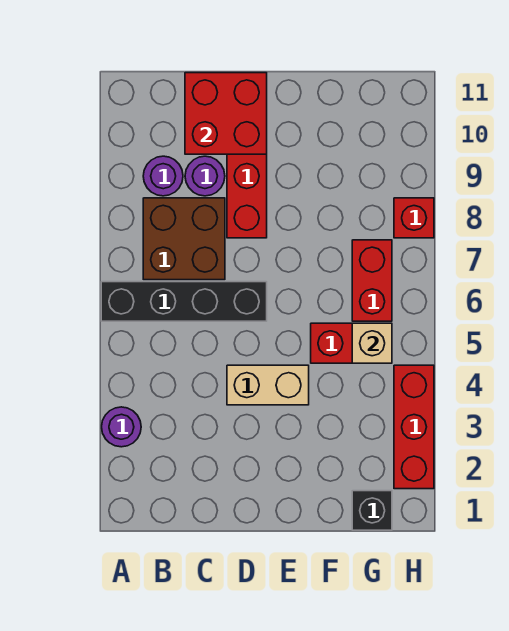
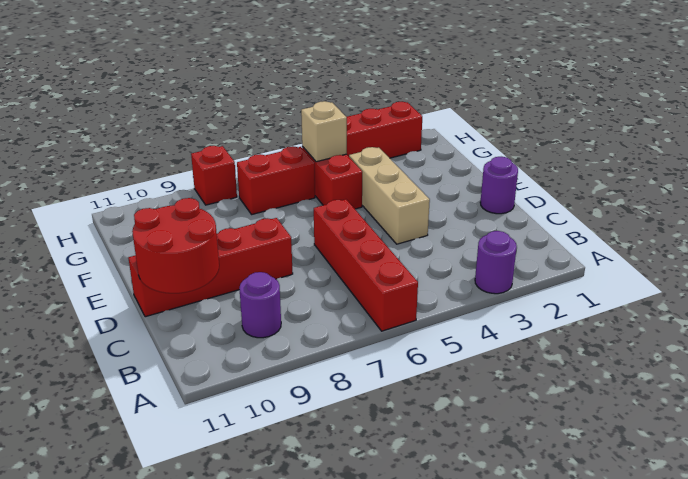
black brick A6:D6 level 1 -> red brick A6:D6 level 1
brown brick B7:C8 level 1 -> none
purple round brick C9 level 1 -> purple round brick D1 level 1
red brick C10:D11 level 2 -> red round brick C10:D11 level 2
tan brick D4:E4 level 1 -> tan brick D4:F4 level 1
black brick G1 level 1 -> none

